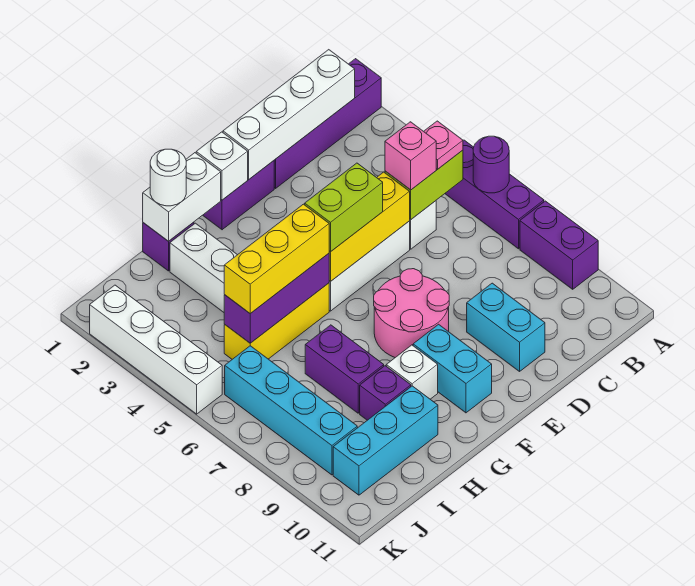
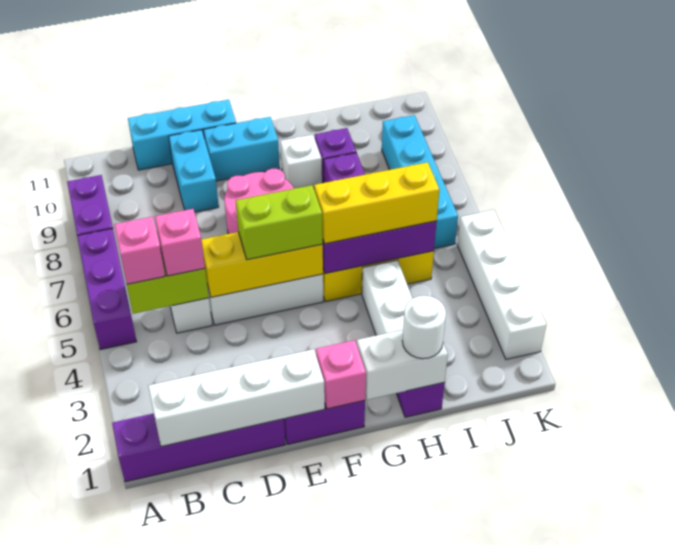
purple round brick A6 level 2 -> none
pink plate B5 level 3 -> pink brick B5 level 3
white brick F1 level 2 -> pink brick F1 level 2
cyan brick F9:F10 level 1 -> cyan brick E10:F10 level 1
cyan brick H10:J10 level 1 -> cyan brick C11:E11 level 1

